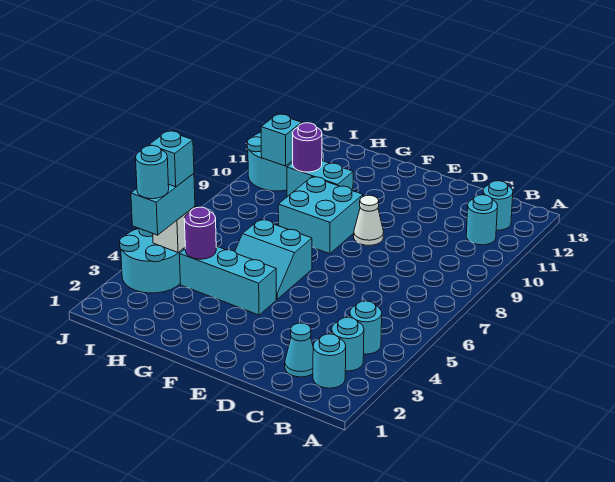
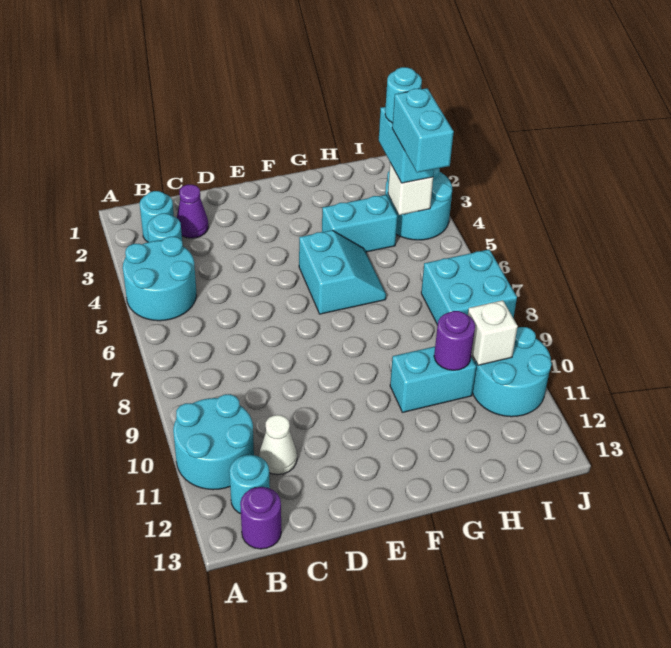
cyan round brick B4 level 1 -> cyan round brick A4:B5 level 1
cyan round brick B11 level 1 -> cyan round brick A10:B11 level 1
cyan cone C2 level 1 -> purple cone C2 level 1
white cone E9 level 1 -> white cone C11 level 1
cyan brick F4:H4 level 1 -> cyan brick G4:H4 level 1
cyan slope F5:G6 level 1 top 6 -> cyan slope F5:G6 level 1 top F
cyan brick F8:G9 level 1 -> cyan brick I7:J8 level 1
purple round brick H4 level 2 -> purple round brick B13 level 1
cyan brick I4 level 4 -> cyan brick I4:I5 level 4
cyan brick I10 level 2 -> white brick I10 level 2

